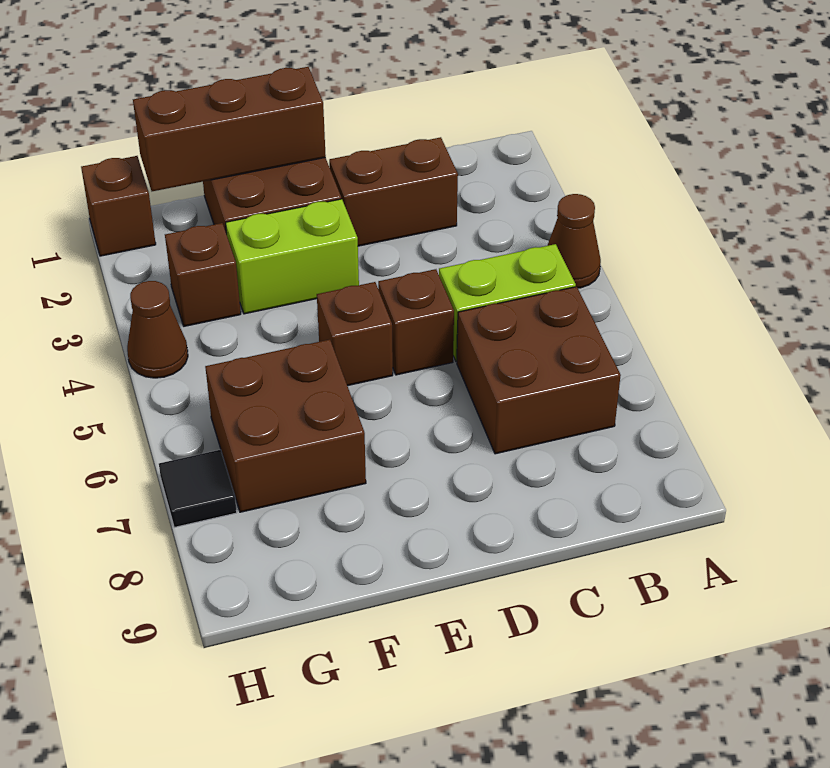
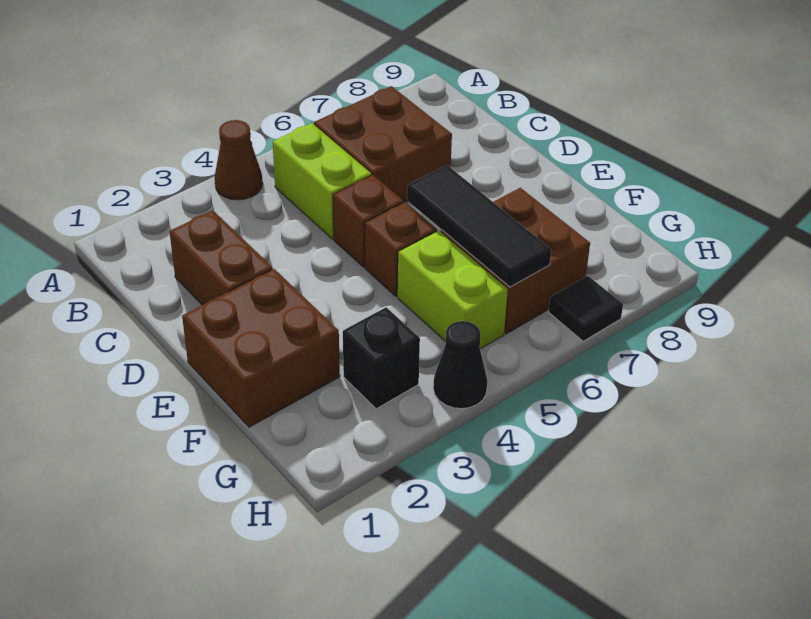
brown brick E1:G1 level 2 -> none
lime brick E3:F3 level 1 -> lime brick F5:G5 level 1
none -> black tile E6:G6 level 2
brown brick G3 level 1 -> black brick G3 level 1
brown brick H1 level 1 -> none
brown cone H4 level 1 -> black cone H4 level 1

